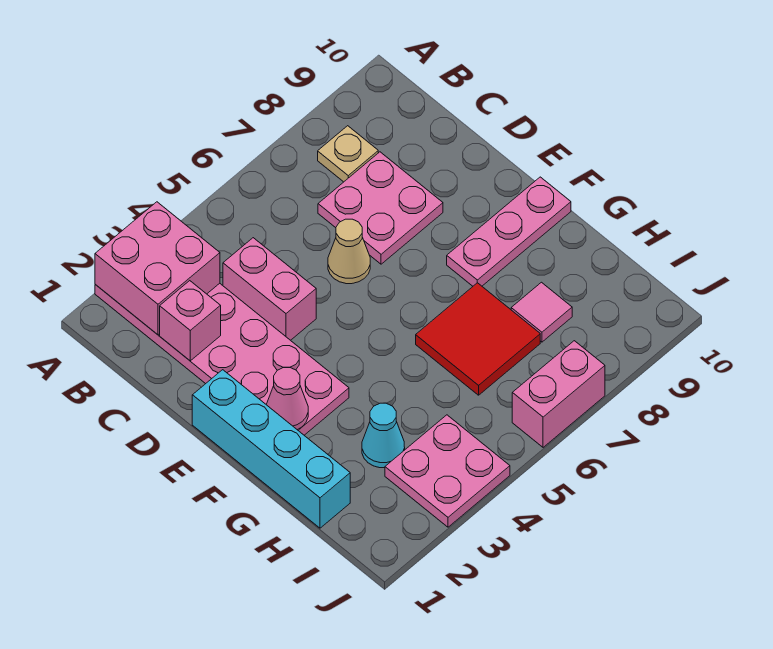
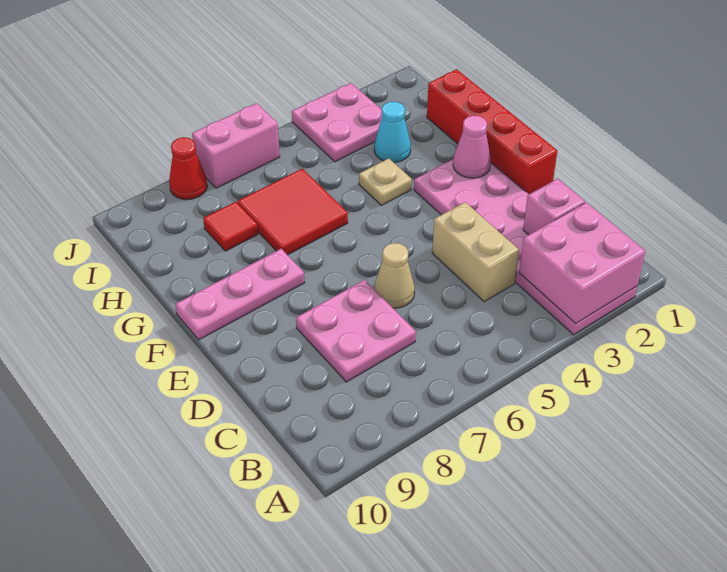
tan plate B8 level 1 -> tan plate G4 level 1
pink brick C4:D4 level 1 -> tan brick C4:D4 level 1
cyan brick E1:H1 level 1 -> red brick E1:H1 level 1
pink tile H8 level 1 -> red tile H8 level 1
none -> red cone J8 level 1

